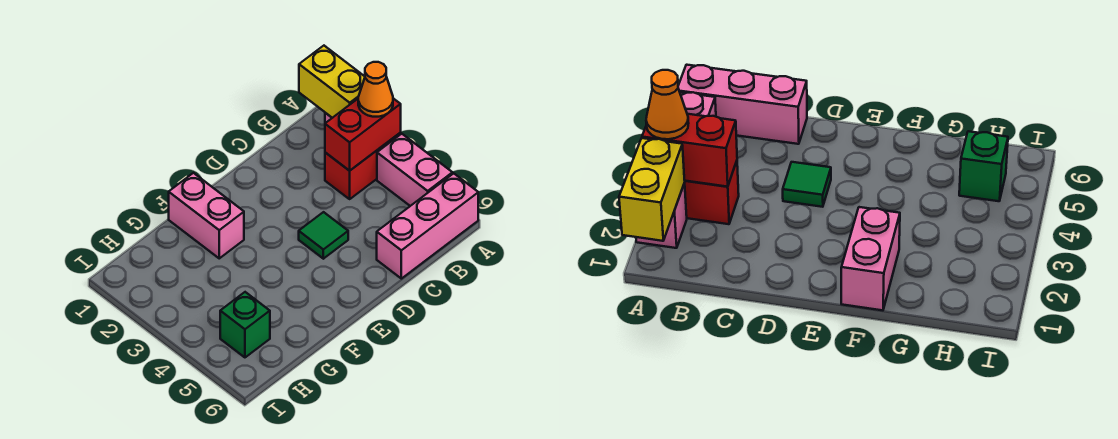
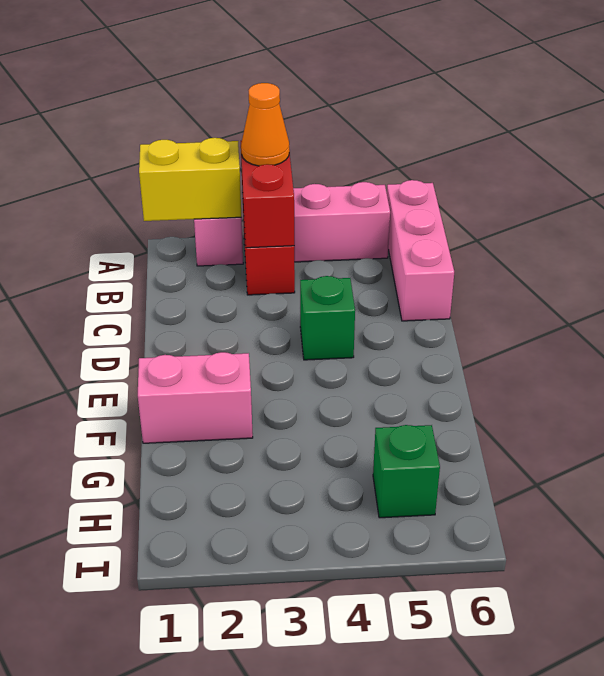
green tile D4 level 1 -> green brick D4 level 1

